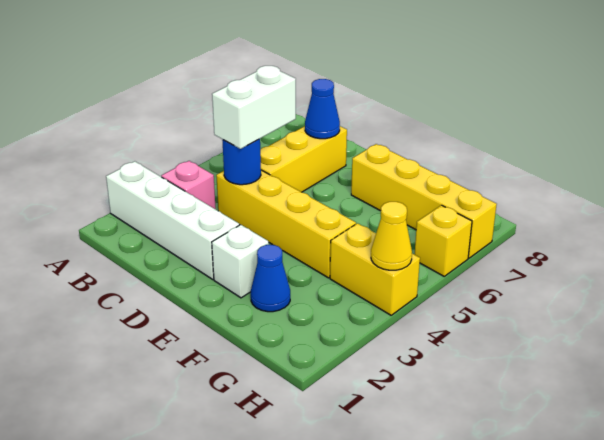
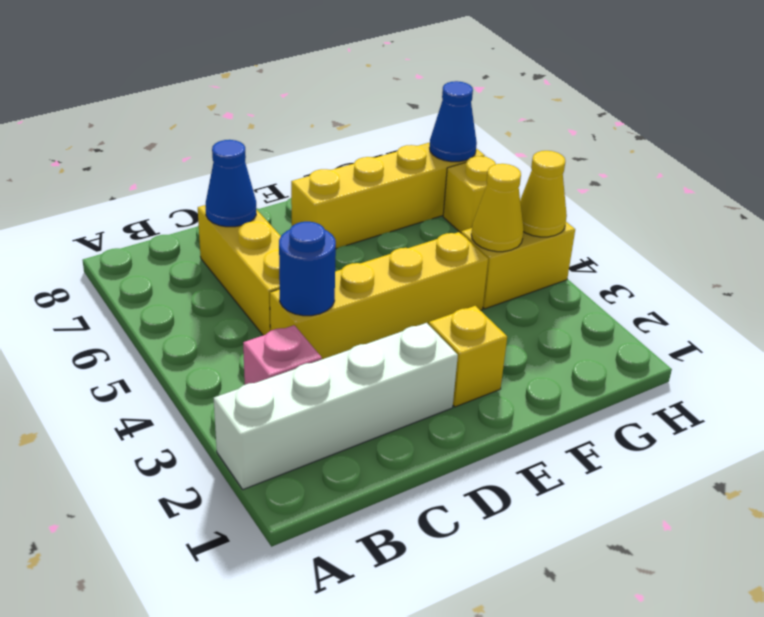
white brick C4:C5 level 3 -> none
white brick E2 level 1 -> yellow brick E2 level 1
blue cone F2 level 1 -> blue cone H7 level 2
none -> yellow cone G4 level 2

